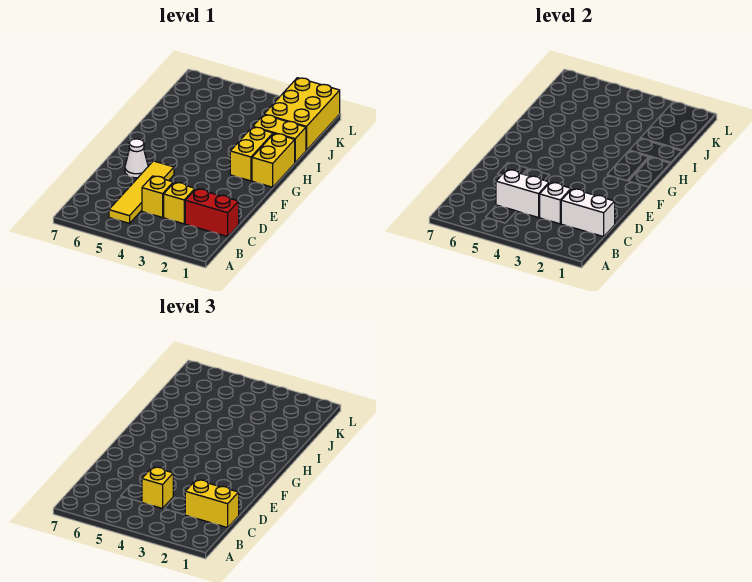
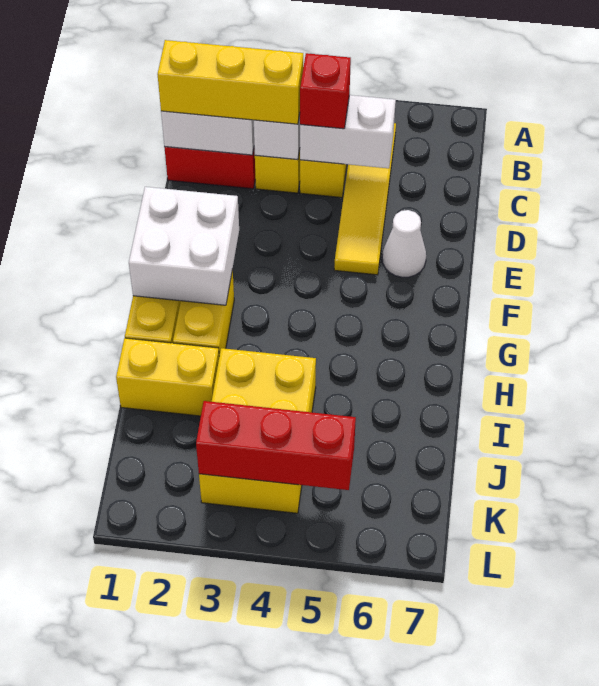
yellow brick C1:C2 level 3 -> yellow brick C1:C3 level 3
yellow brick C4 level 3 -> red brick C4 level 3
none -> white brick F1:G2 level 2
yellow brick J1:L2 level 1 -> yellow brick I3:K4 level 1
none -> red brick K3:K5 level 2

